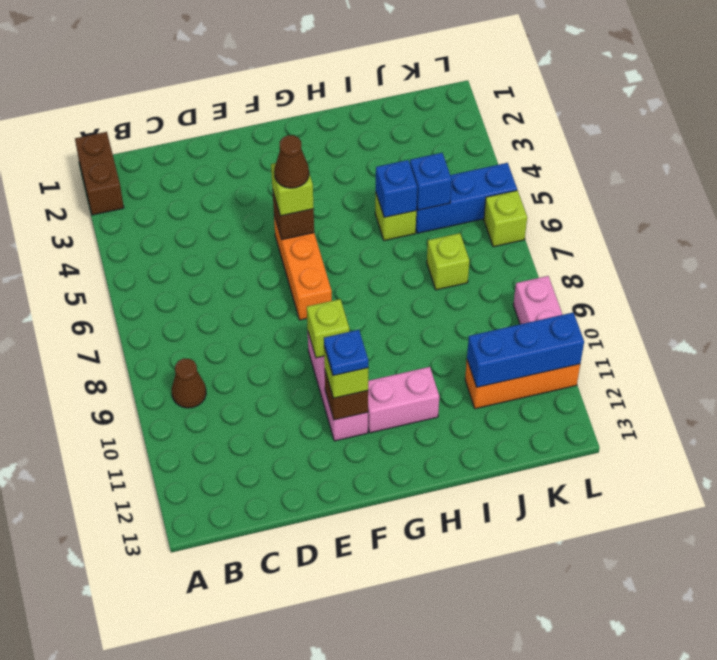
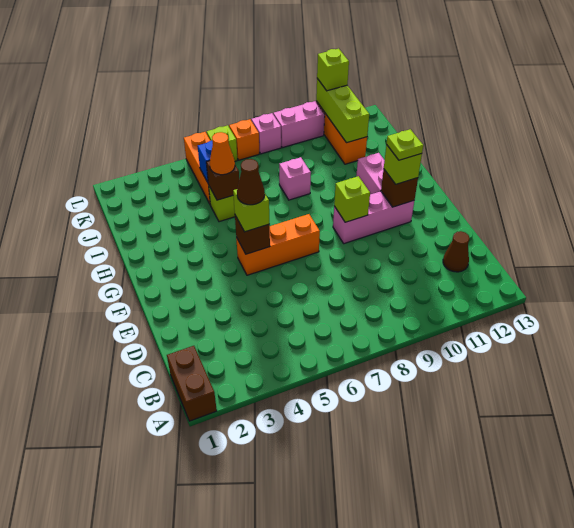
brown brick A1:A2 level 1 -> brown brick A1:B1 level 1
brown cone B9 level 1 -> brown cone C12 level 1
blue plate F11 level 4 -> lime plate F11 level 4
blue brick I5 level 2 -> brown brick I5 level 2
none -> orange cone I5 level 3
none -> pink brick I8 level 1
blue brick J5:L5 level 1 -> orange brick J5:L5 level 1
lime brick J7 level 1 -> lime brick L11 level 3
blue brick J11:L11 level 2 -> lime brick J11:L11 level 2
none -> orange brick L7 level 1
none -> pink brick L8 level 1

